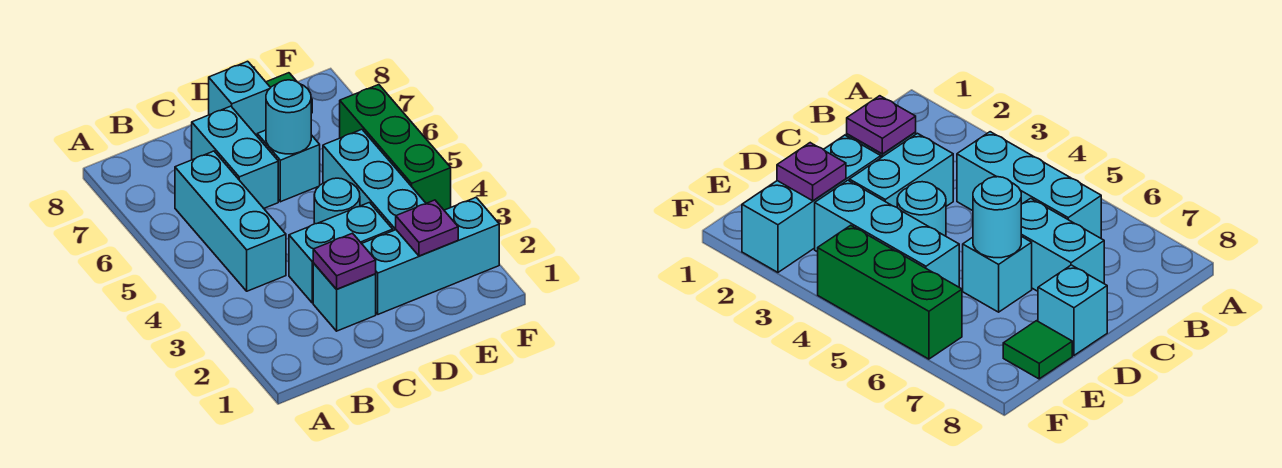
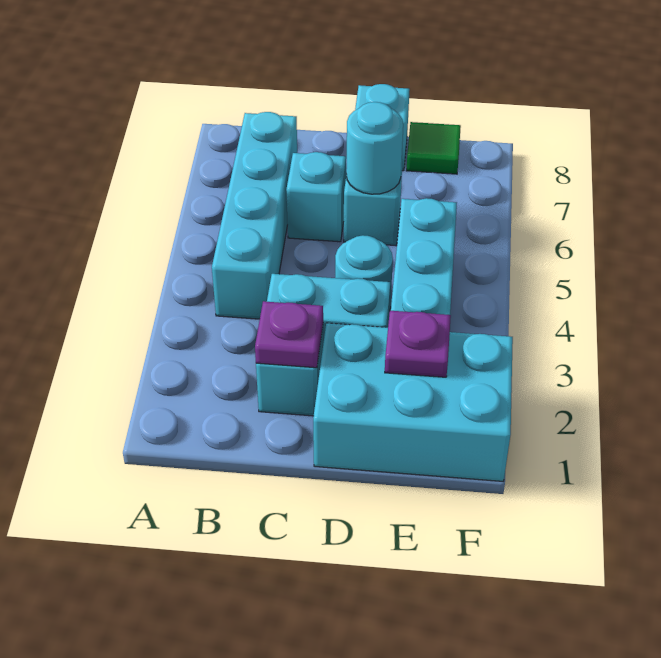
cyan brick B4:B6 level 1 -> cyan brick B4:B7 level 1
cyan brick C6:C7 level 1 -> cyan brick C6 level 1
cyan brick D2:F2 level 1 -> cyan brick D1:F2 level 1
green brick F4:F6 level 1 -> none

